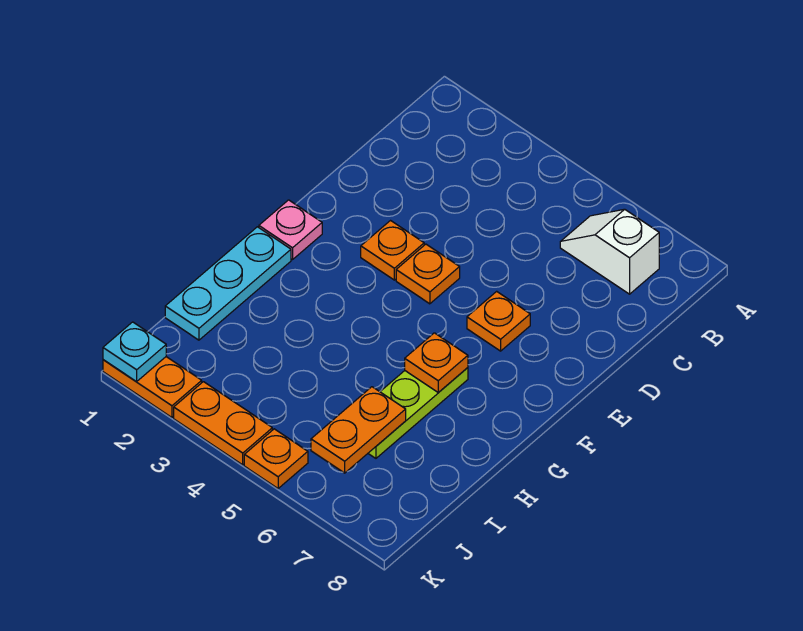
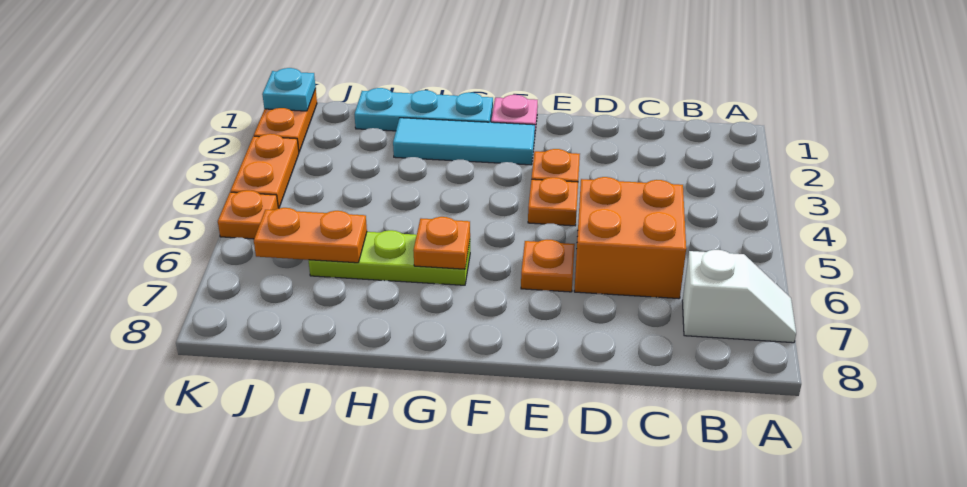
white slope B6:B7 level 1 top 7 -> white slope A7:B7 level 1 top B
none -> orange brick C5:D6 level 1
none -> cyan tile F2:H2 level 1

